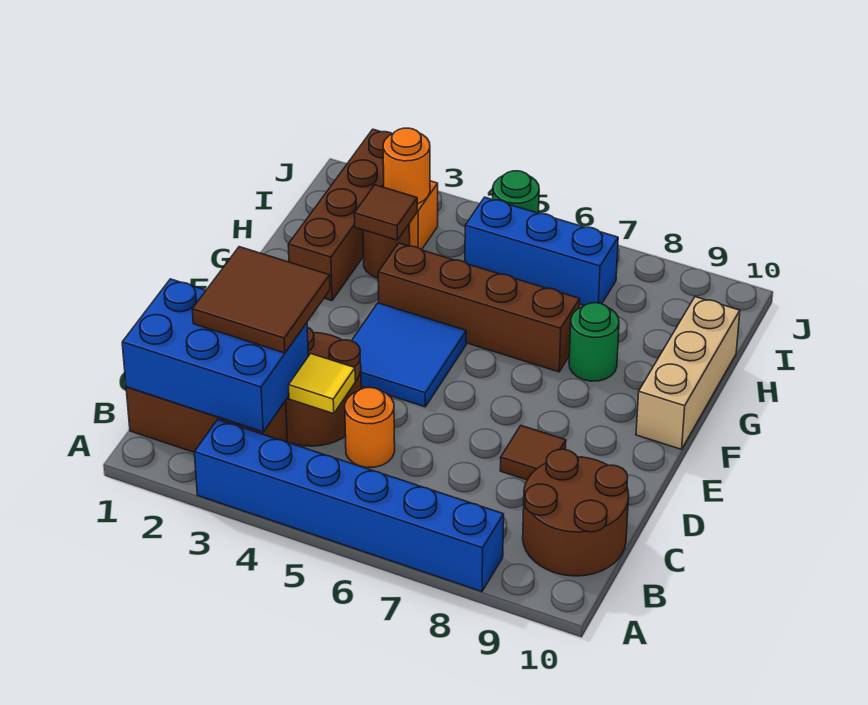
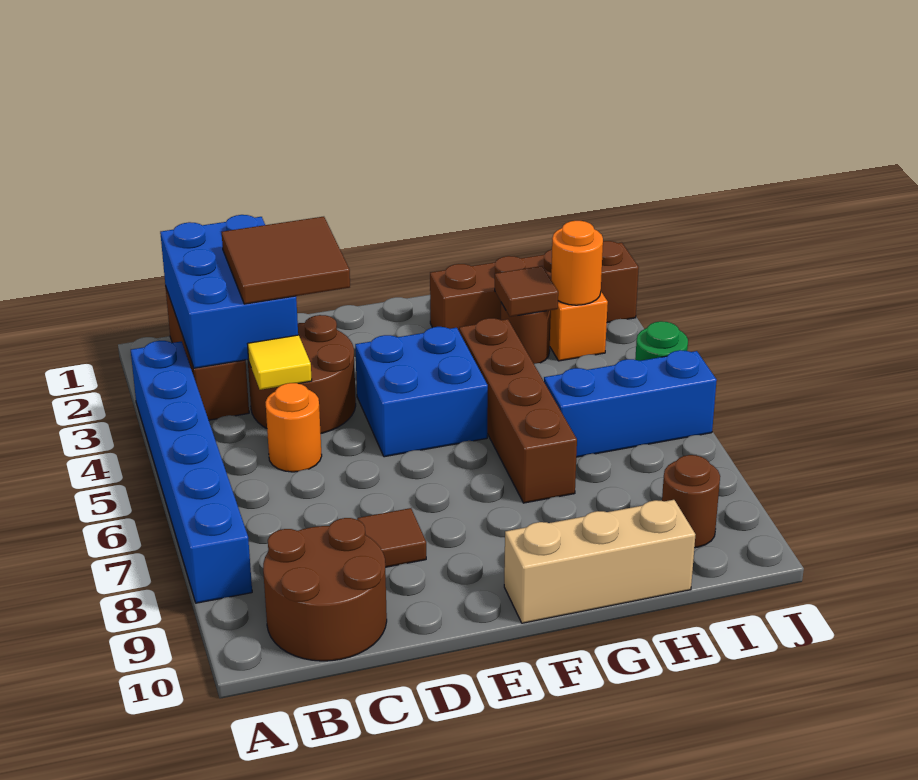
blue tile E4:F5 level 1 -> blue brick E4:F5 level 1
green round brick G8 level 1 -> none
blue brick I5:I7 level 1 -> blue brick H6:J6 level 1
none -> brown round brick I9 level 1

